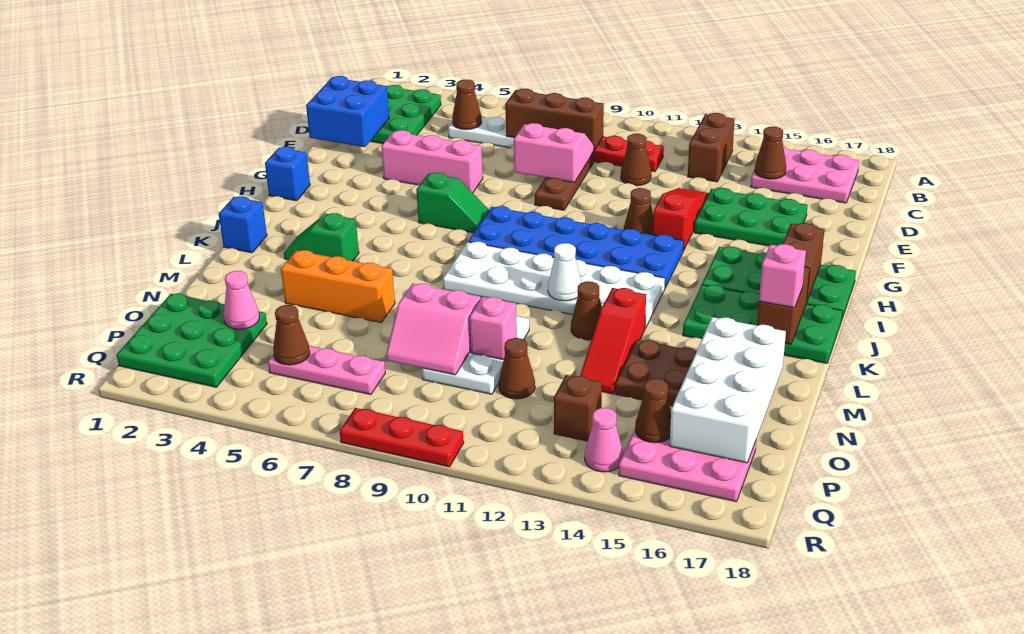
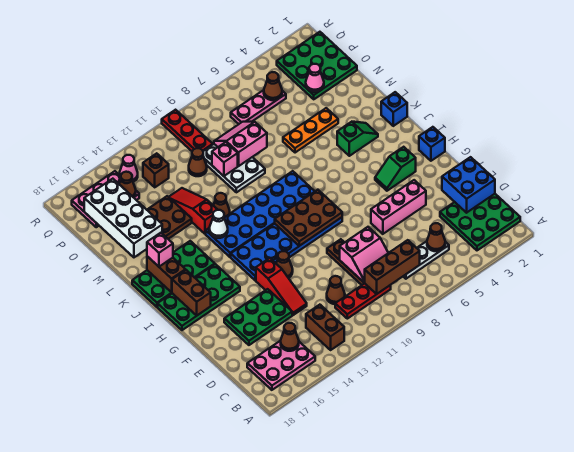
green slope H6:H7 level 1 top 6 -> green slope H3:H4 level 1 top 3
none -> brown plate H8:I10 level 2
white plate J8:K13 level 1 -> blue plate J8:K13 level 1
white cone K11 level 2 -> white cone K13 level 2
orange brick M4:M6 level 1 -> orange plate M4:M6 level 1
red plate R8:R10 level 1 -> red plate P10:R10 level 1

